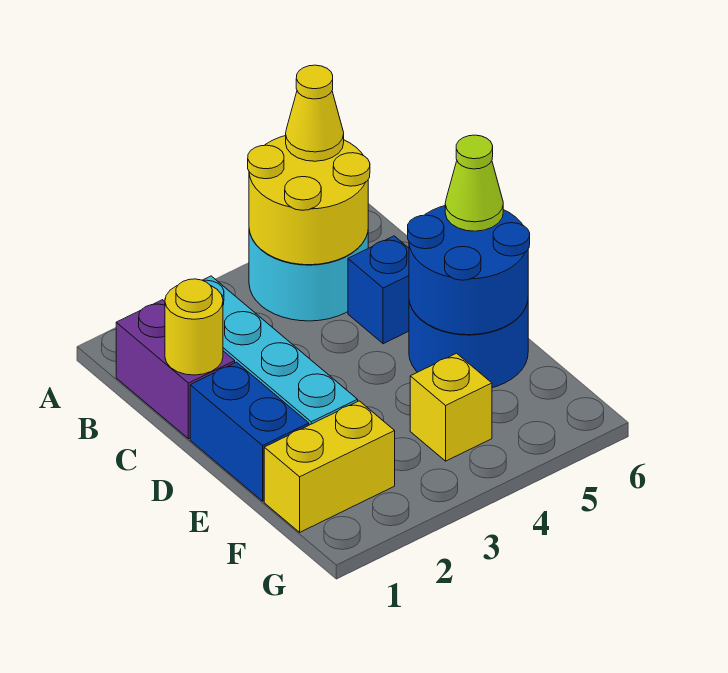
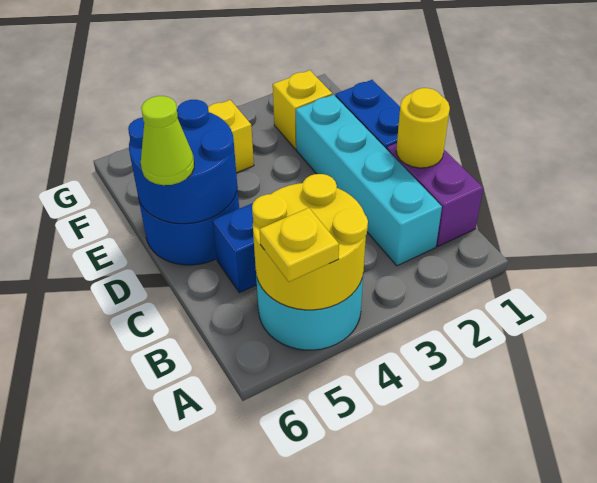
yellow cone A5 level 3 -> yellow plate A5 level 3
yellow brick F1:F2 level 1 -> yellow brick F2 level 1

